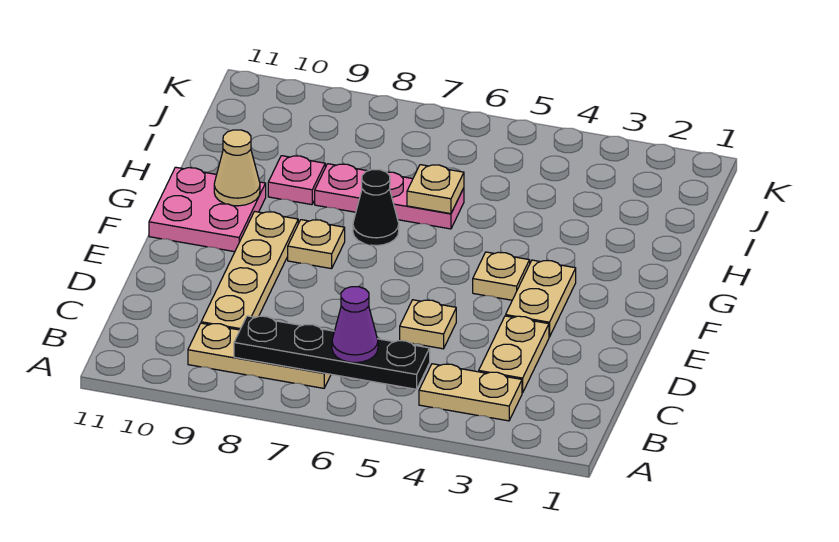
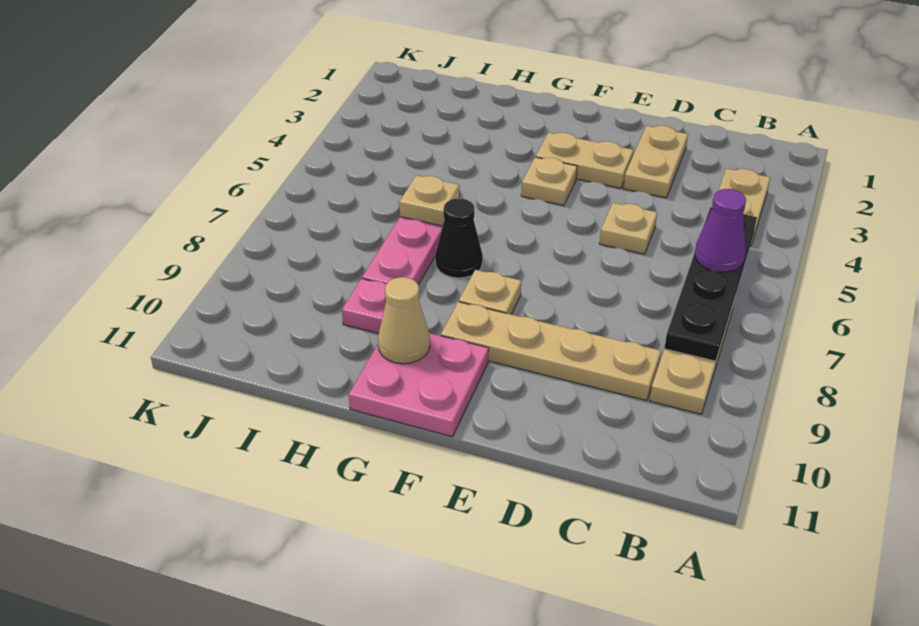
tan plate C3:D3 level 1 -> tan plate D2:D3 level 1

